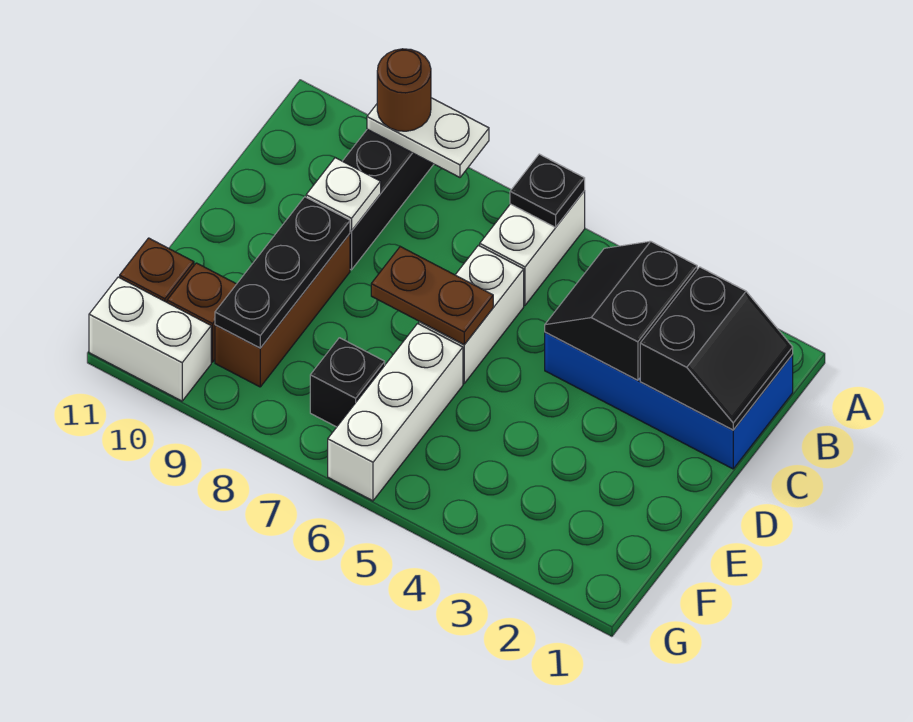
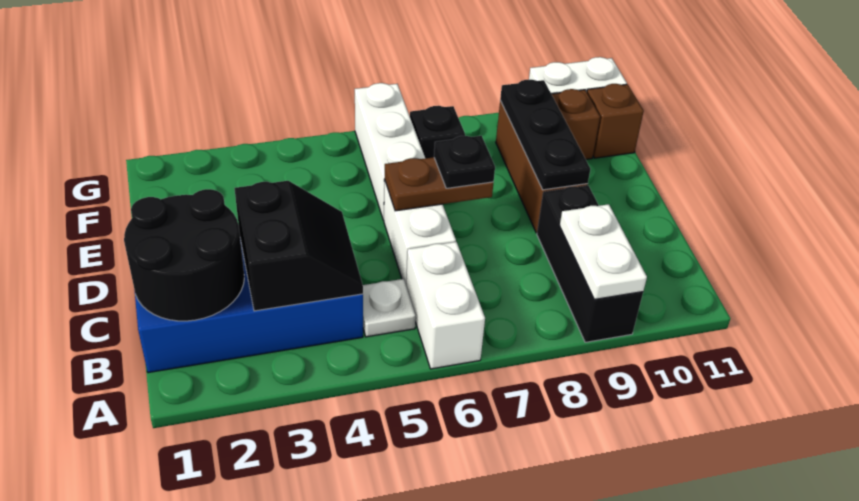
black plate A6 level 2 -> black plate D7 level 3
white plate A8:A9 level 2 -> white plate A9:B9 level 2
brown round brick A9 level 3 -> none
black slope B1:C2 level 2 top 2 -> black round brick B1:C2 level 2
white plate C9 level 2 -> white plate B5 level 1

